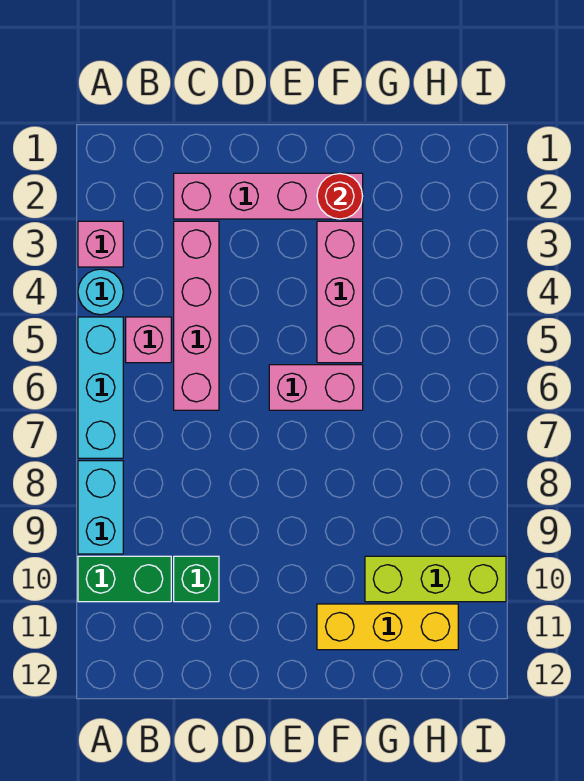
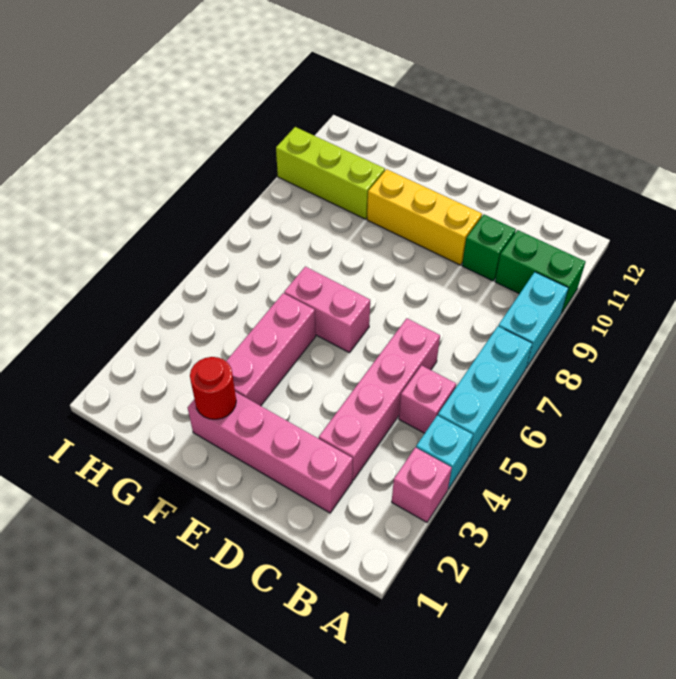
cyan round brick A4 level 1 -> cyan brick A4 level 1
yellow brick F11:H11 level 1 -> yellow brick D10:F10 level 1

